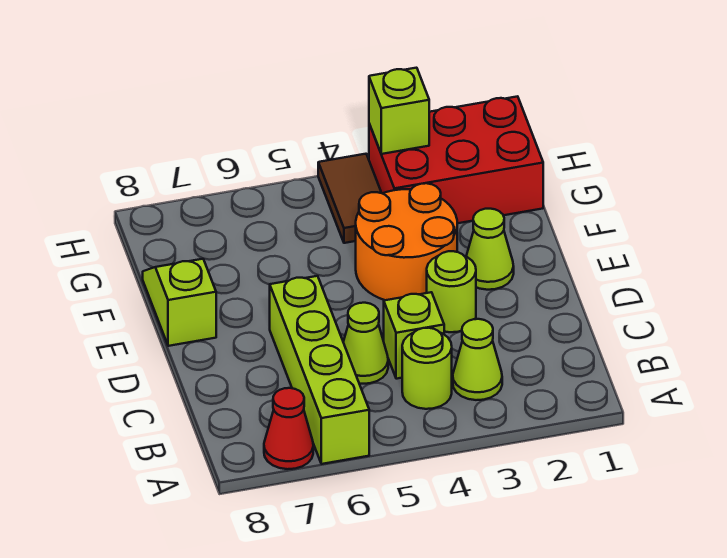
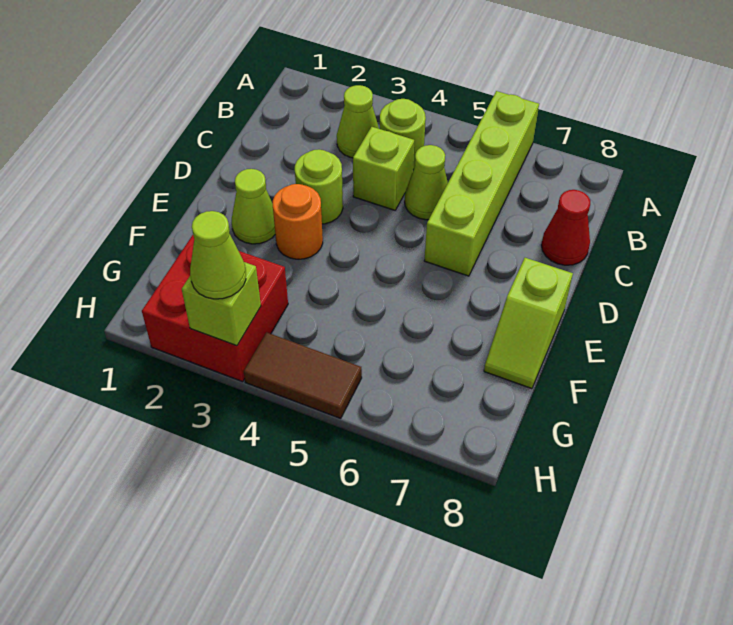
red cone A7 level 1 -> red cone C8 level 1
orange round brick E3:F4 level 1 -> orange round brick E3 level 1
red brick G1:H3 level 1 -> red brick G2:H3 level 1
brown tile G4:H4 level 1 -> brown tile H4:H5 level 1
none -> lime cone H3 level 3

